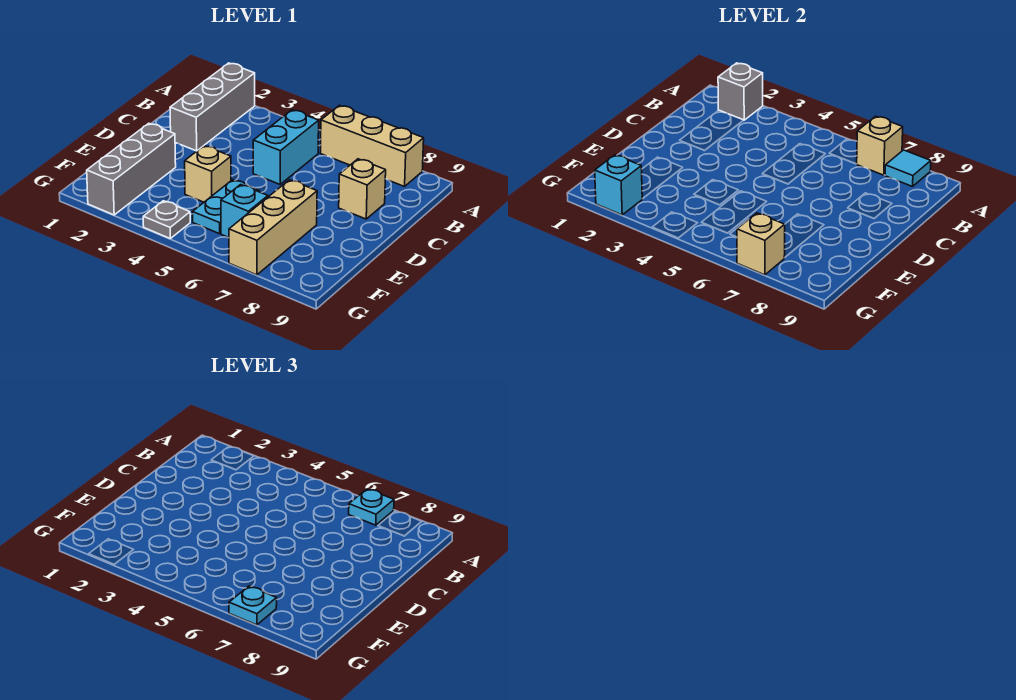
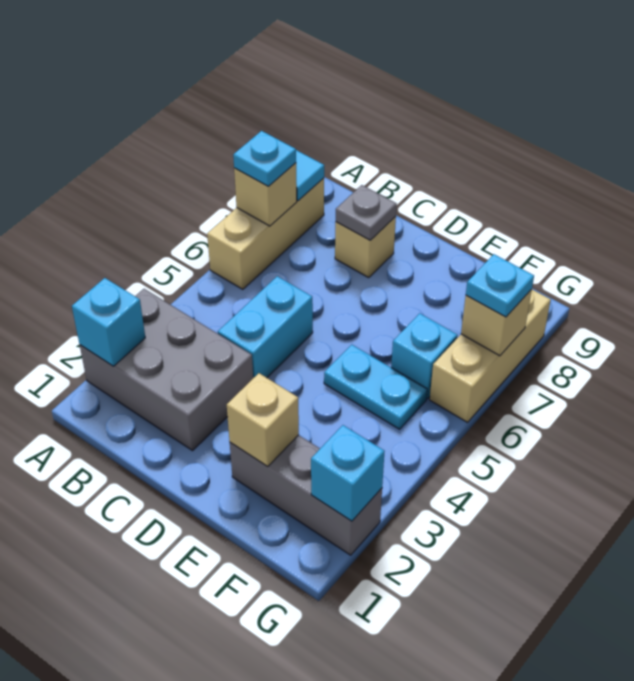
grey brick A2:C2 level 1 -> grey brick A2:C3 level 1
grey brick A2 level 2 -> cyan brick A2 level 2
cyan brick B5:C5 level 1 -> cyan brick C4:C5 level 1
tan brick E4 level 1 -> tan brick E2 level 2
tan brick E7:G7 level 1 -> tan brick G6:G8 level 1
grey plate G4 level 1 -> grey plate C8 level 2

